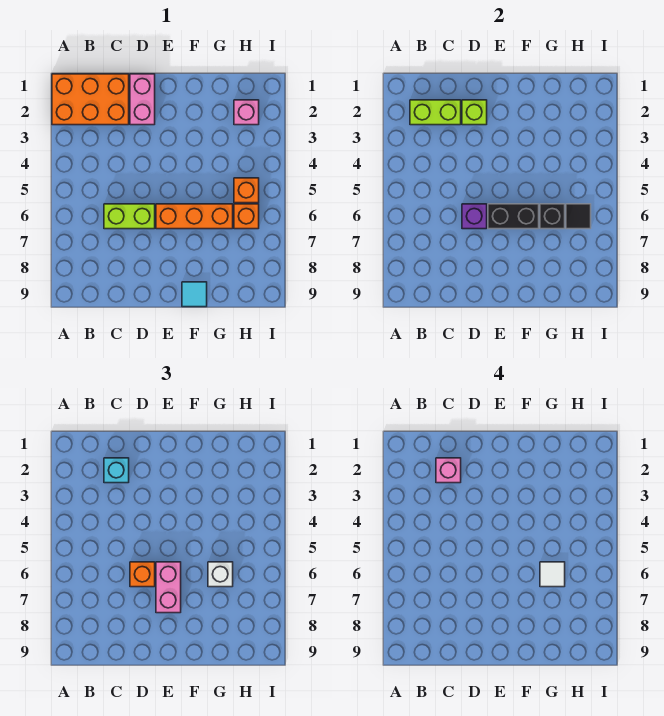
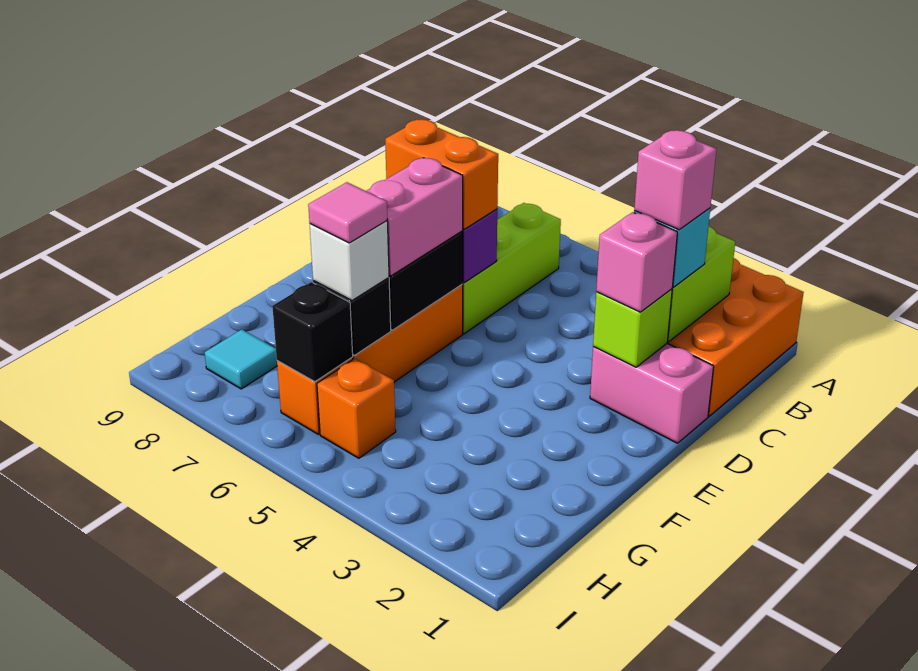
lime brick C6:D6 level 1 -> lime brick B6:D6 level 1
orange brick D6 level 3 -> orange brick D6:D7 level 3
pink brick E6:E7 level 3 -> pink brick E6:F6 level 3
cyan tile F9 level 1 -> cyan tile H8 level 1
white tile G6 level 4 -> pink tile G6 level 4
pink brick H2 level 1 -> pink brick D2 level 3
black tile H6 level 2 -> black brick H6 level 2

